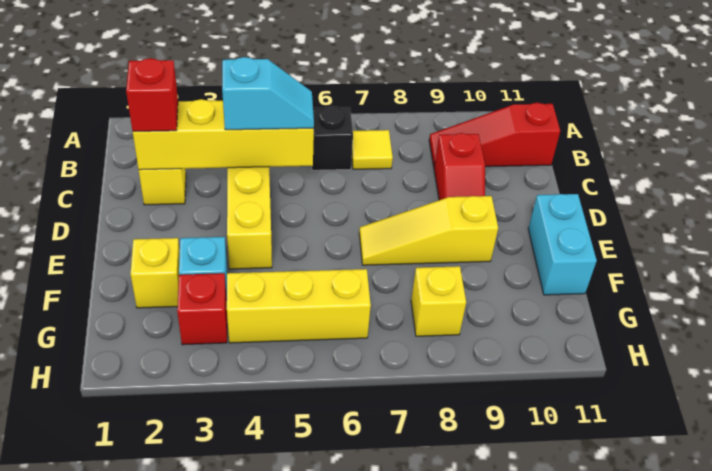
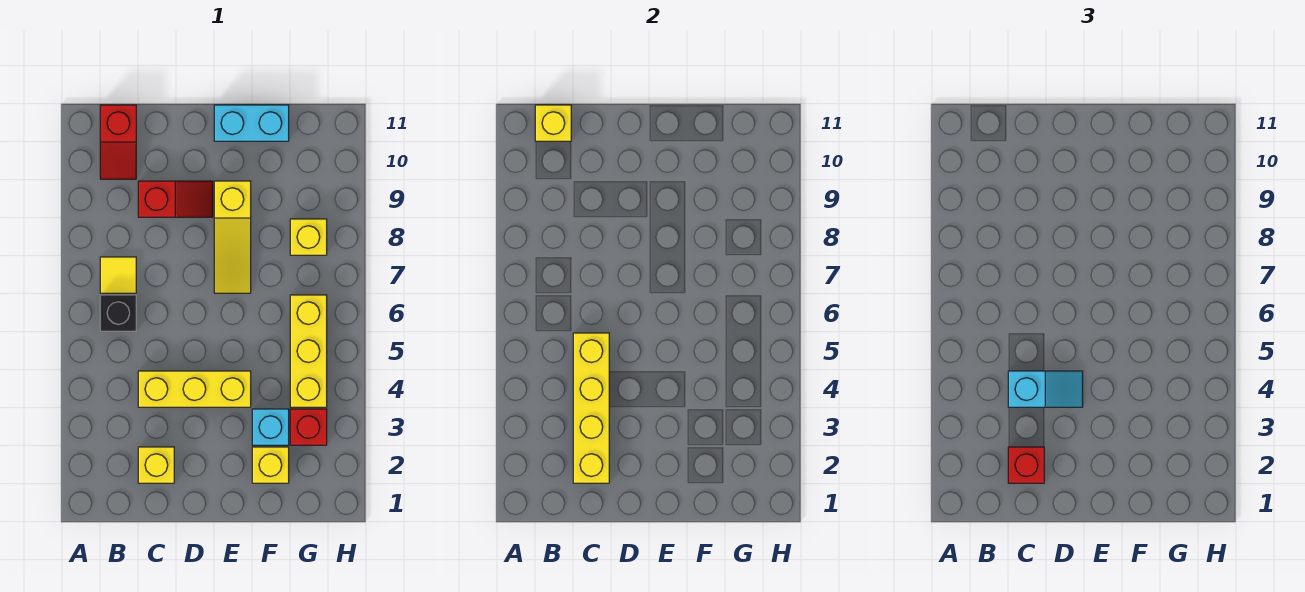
red slope B9:B11 level 1 top 11 -> red slope B10:B11 level 1 top 11
none -> yellow brick B11 level 2
cyan slope C4:C5 level 3 top 4 -> cyan slope C4:D4 level 3 top C

